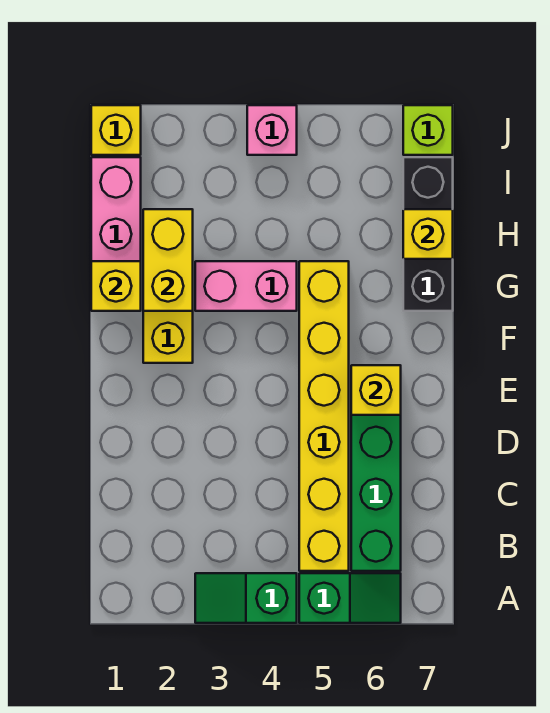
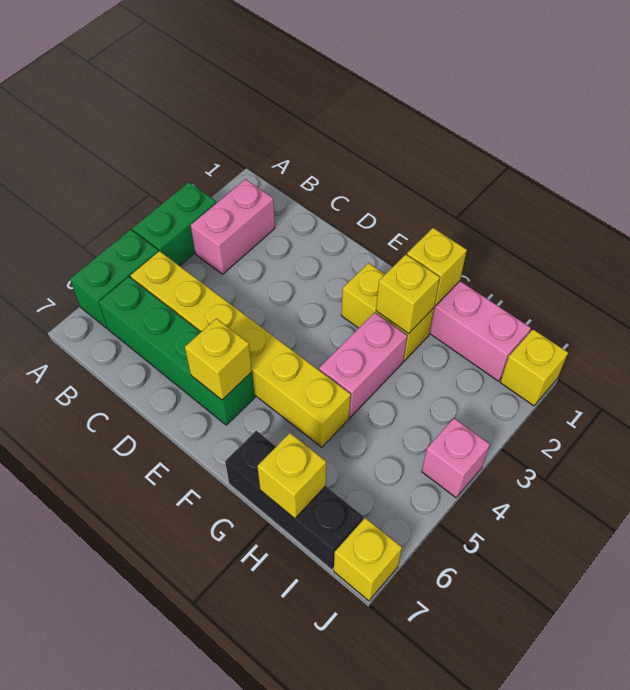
green slope A3:A4 level 1 top 4 -> green brick A3:A4 level 1
green slope A5:A6 level 1 top 5 -> green brick A5:A6 level 1
none -> pink brick B2:B3 level 1
yellow brick G2:H2 level 2 -> yellow brick G2 level 2
lime brick J7 level 1 -> yellow brick J7 level 1

